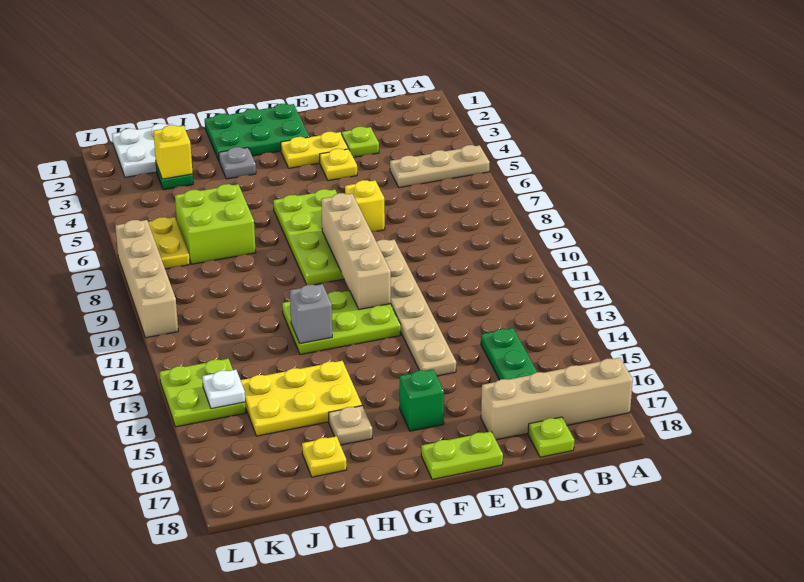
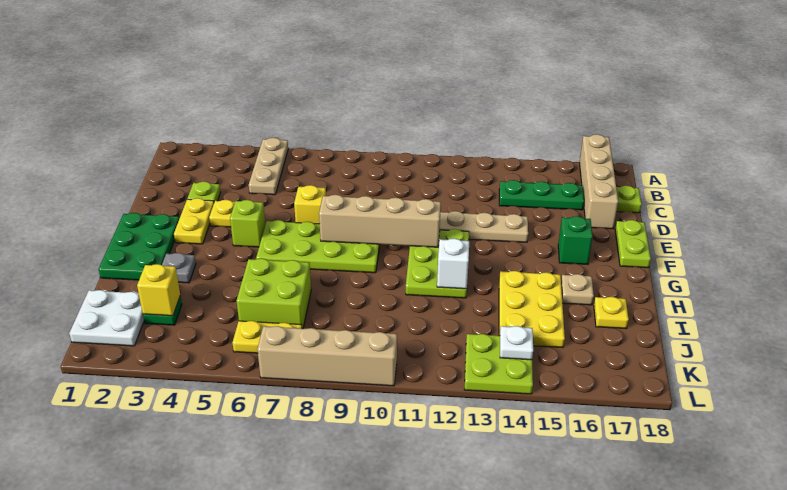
none -> lime brick F5 level 1
grey brick H12 level 2 -> white brick H12 level 2

